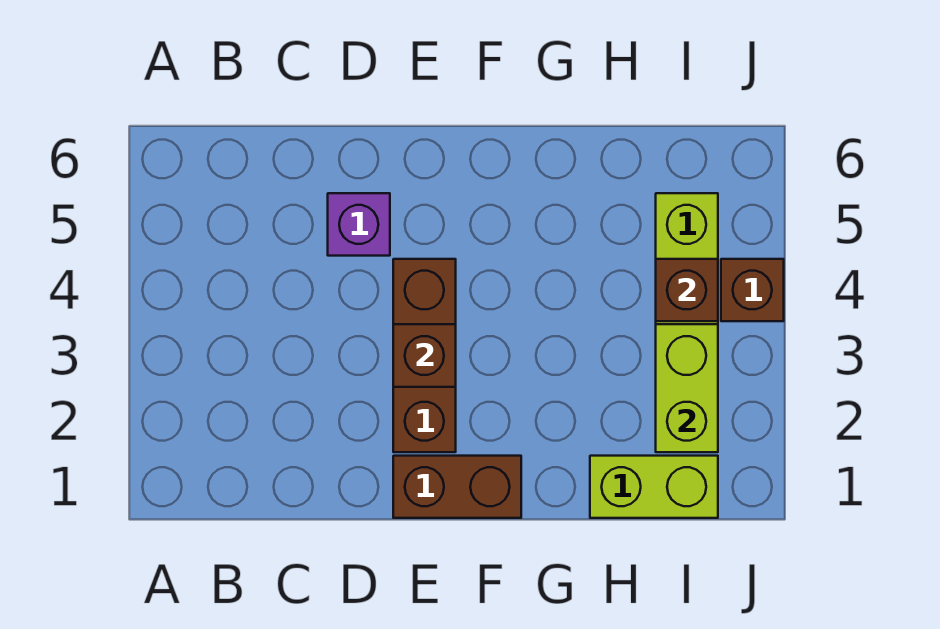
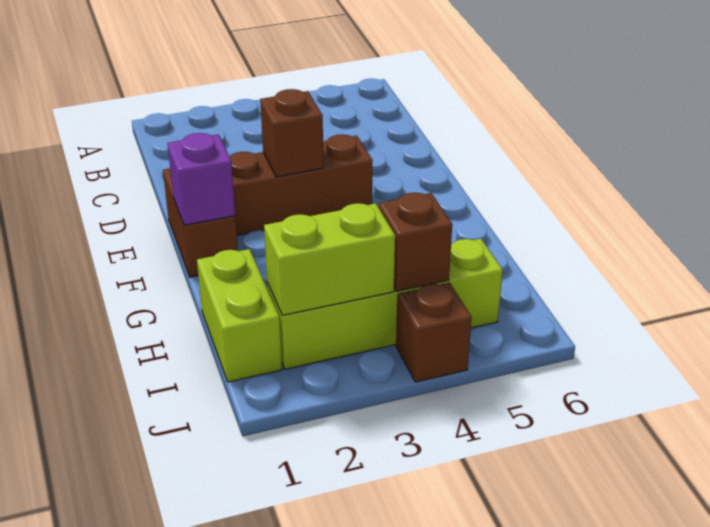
purple brick D5 level 1 -> purple brick F1 level 2

